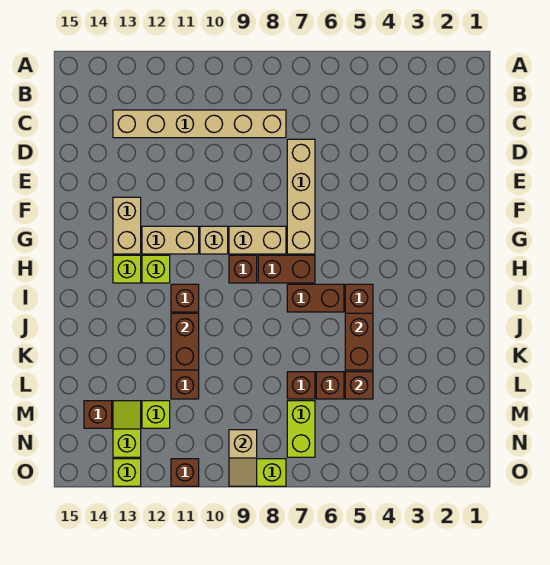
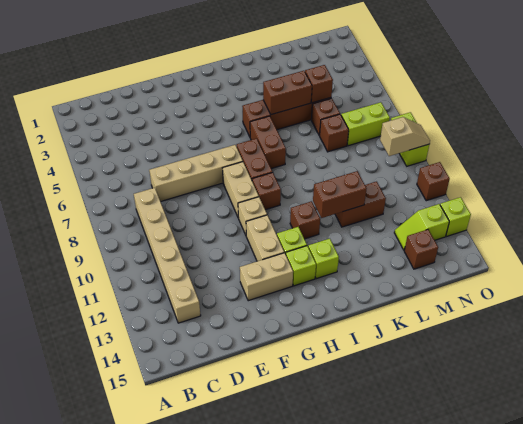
lime brick M12 level 1 -> lime brick I13 level 1

